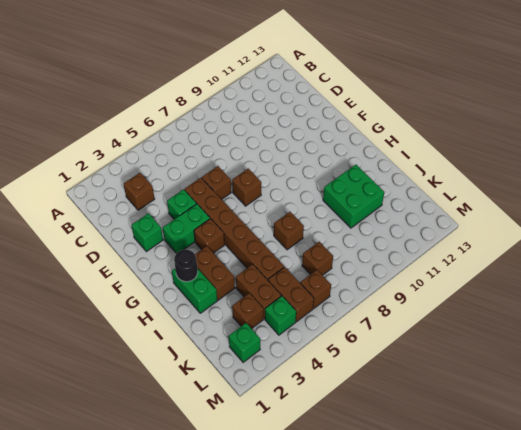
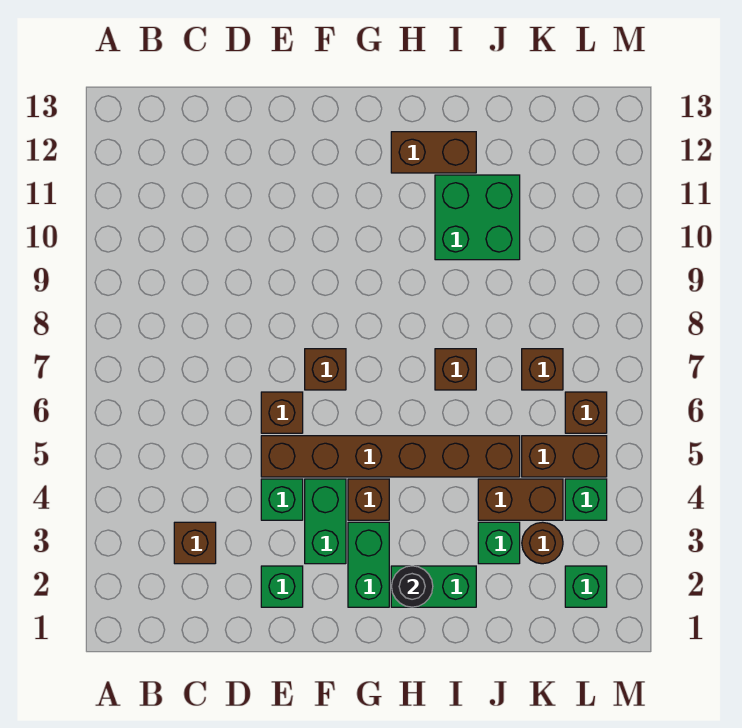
none -> green brick G2:G3 level 1
brown brick H3:I3 level 1 -> brown brick H12:I12 level 1
none -> green brick J3 level 1
brown brick K3 level 1 -> brown round brick K3 level 1

